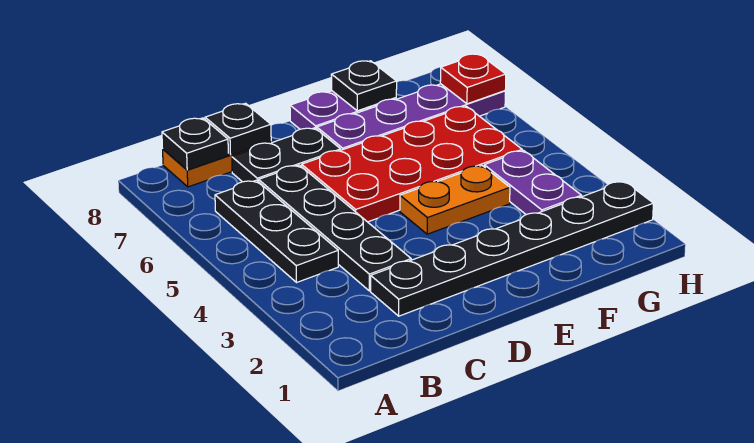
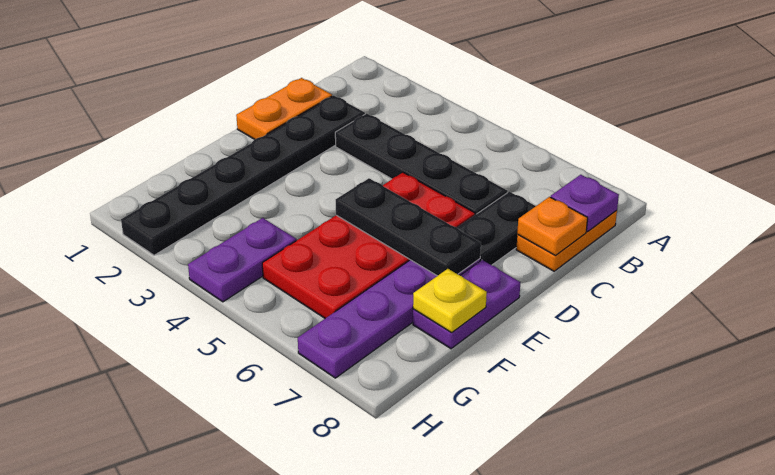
black plate B4:B6 level 1 -> black plate E5:E7 level 2
black plate B8 level 2 -> purple plate B8 level 2
black plate C8 level 2 -> orange plate C8 level 2
orange plate E4:F4 level 1 -> orange plate C1:D1 level 1
black plate F8 level 2 -> yellow plate F8 level 2
purple plate G3:G4 level 1 -> purple plate G4:H4 level 1
red plate H7 level 2 -> none

